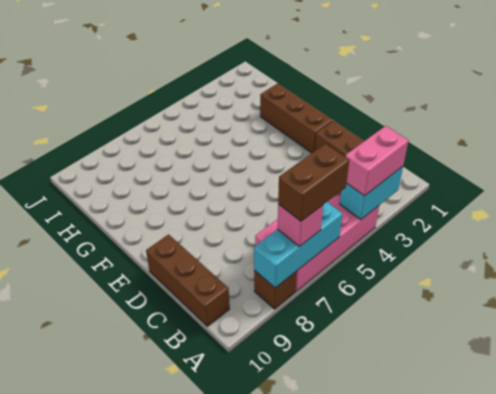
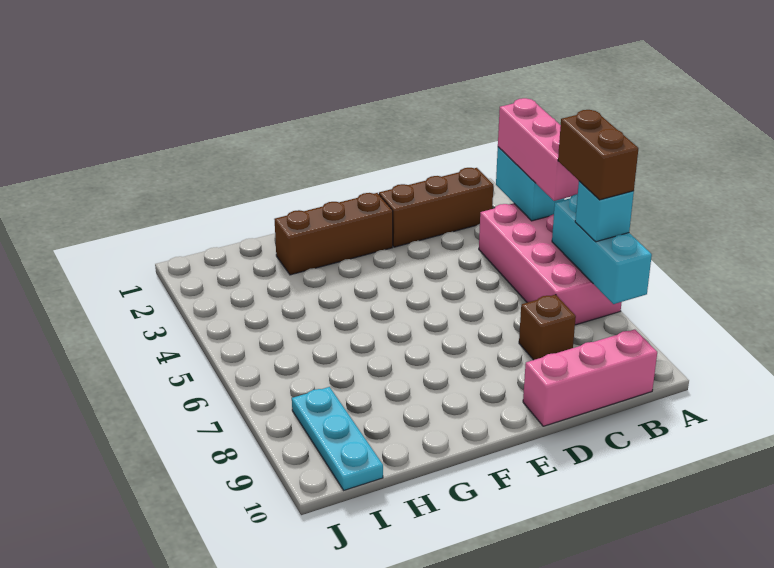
pink brick A3:A4 level 3 -> pink brick A3:A5 level 3
pink brick A7 level 3 -> cyan brick A7 level 3
brown brick A8 level 1 -> brown brick C8 level 1
brown brick B10:D10 level 1 -> pink brick B10:D10 level 1
none -> cyan plate I8:I10 level 1

